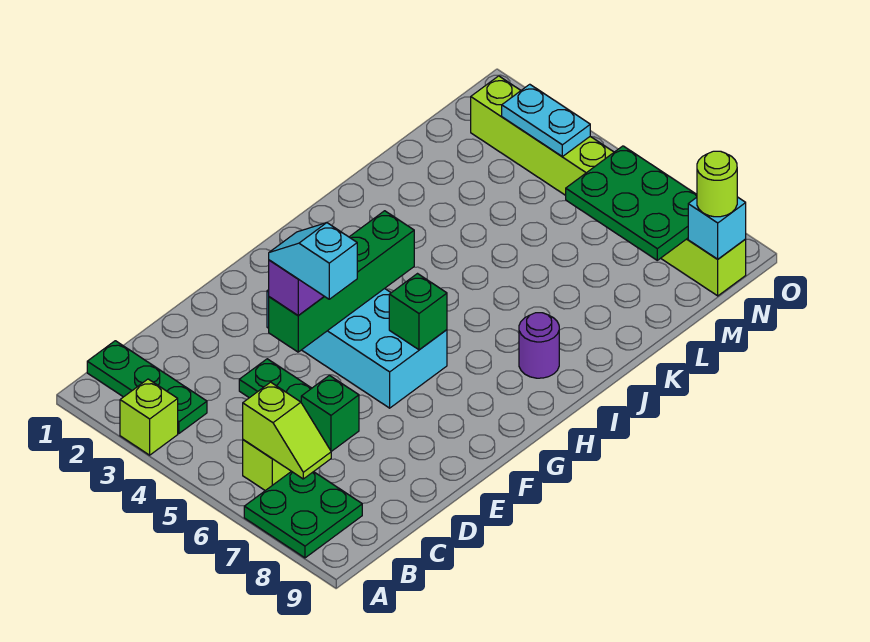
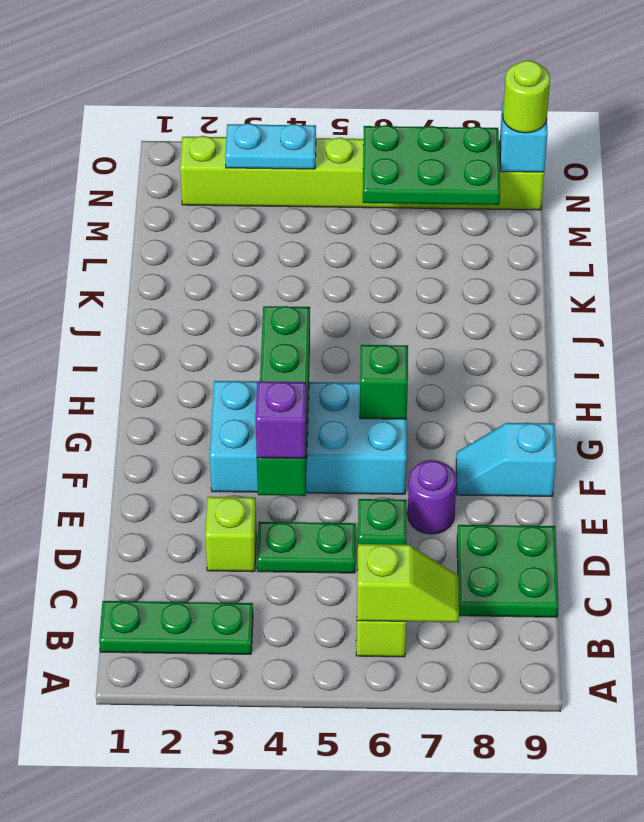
lime brick A3 level 1 -> lime brick D3 level 1
green plate A7:B8 level 1 -> green plate C8:D9 level 1
cyan slope E4:E5 level 4 top 5 -> cyan slope F8:F9 level 1 top 9
purple round brick I8 level 1 -> purple round brick E7 level 1

